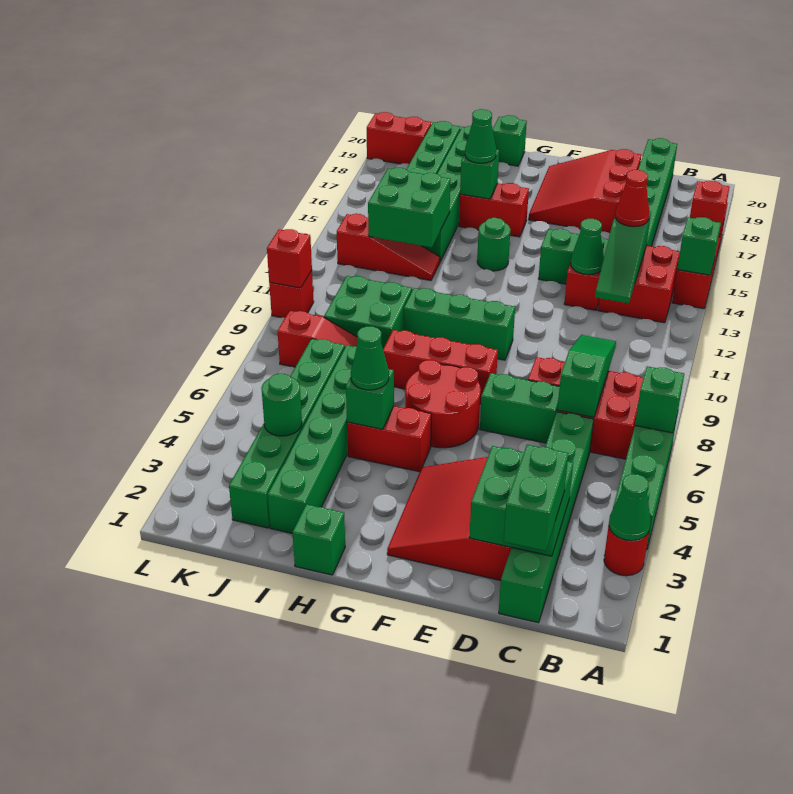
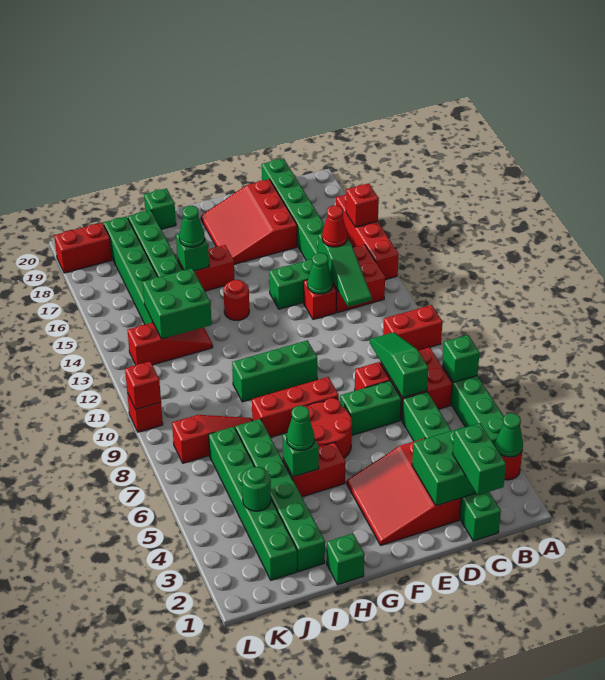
none -> red brick A10:B10 level 1
green brick A14 level 2 -> none
green round brick G14 level 1 -> red round brick G14 level 1
green brick I9:J10 level 1 -> none

